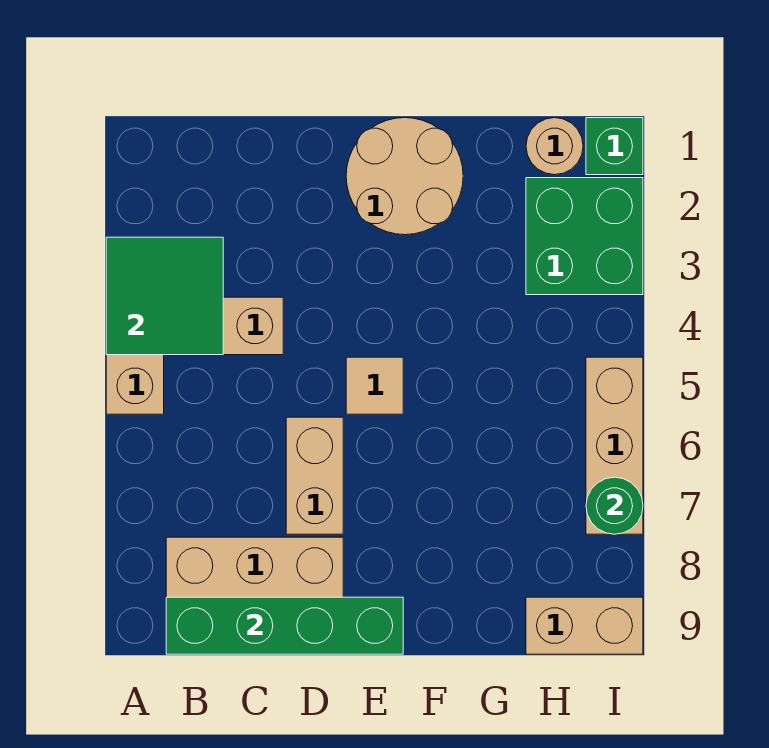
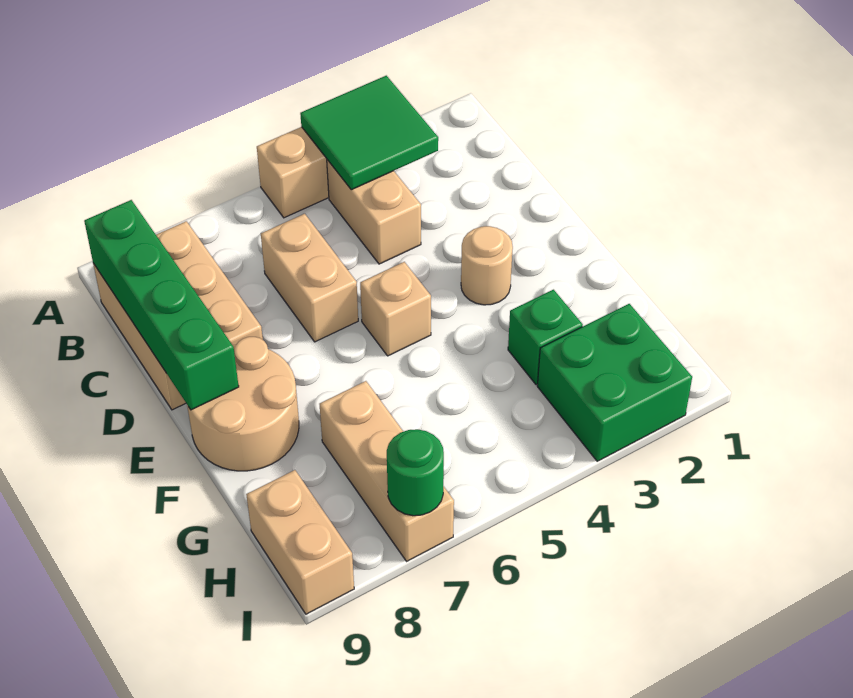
tan brick D6:D7 level 1 -> tan brick C6:D6 level 1
tan round brick E1:F2 level 1 -> tan round brick E8:F9 level 1
tan tile E5 level 1 -> tan brick E5 level 1
tan round brick H1 level 1 -> tan round brick E3 level 1
green brick I1 level 1 -> green brick G3 level 1
tan brick I5:I7 level 1 -> tan brick G7:I7 level 1

